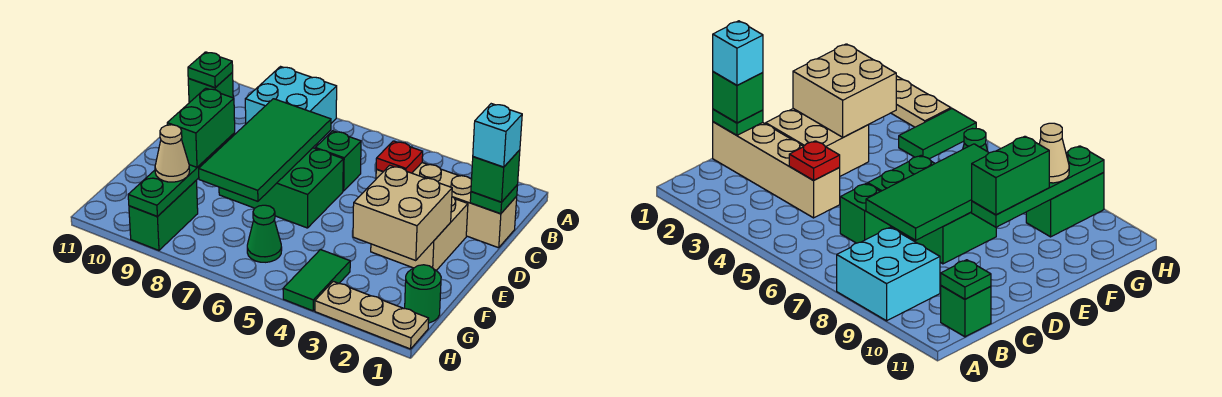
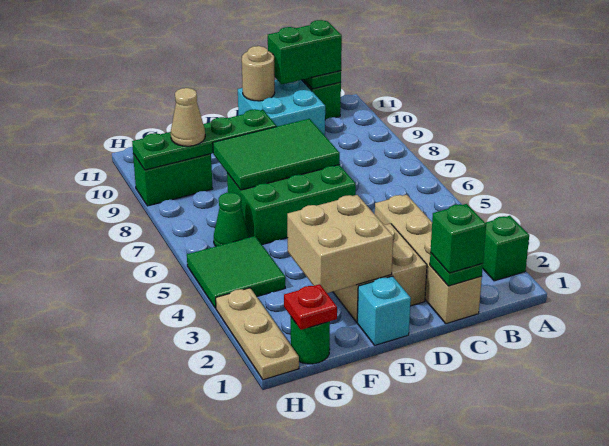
cyan brick A8:B9 level 1 -> cyan brick C10:D11 level 1
cyan brick C1 level 4 -> cyan brick E1 level 1
red plate C4 level 2 -> red plate G1 level 2
green brick C6 level 1 -> green brick A2 level 1
green tile C7:F8 level 2 -> green tile D7:F8 level 2
green brick D6:E8 level 1 -> green brick D6:F7 level 1
none -> tan round brick D11 level 2
green brick E9:F9 level 3 -> green brick B11:C11 level 3
green tile G4:H4 level 1 -> green tile G4:H5 level 1

